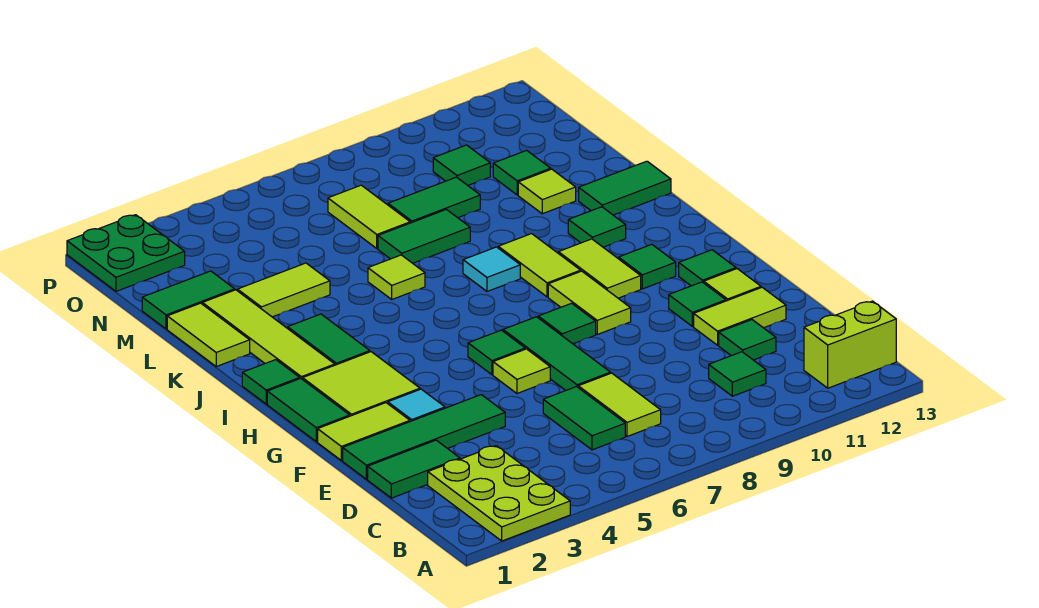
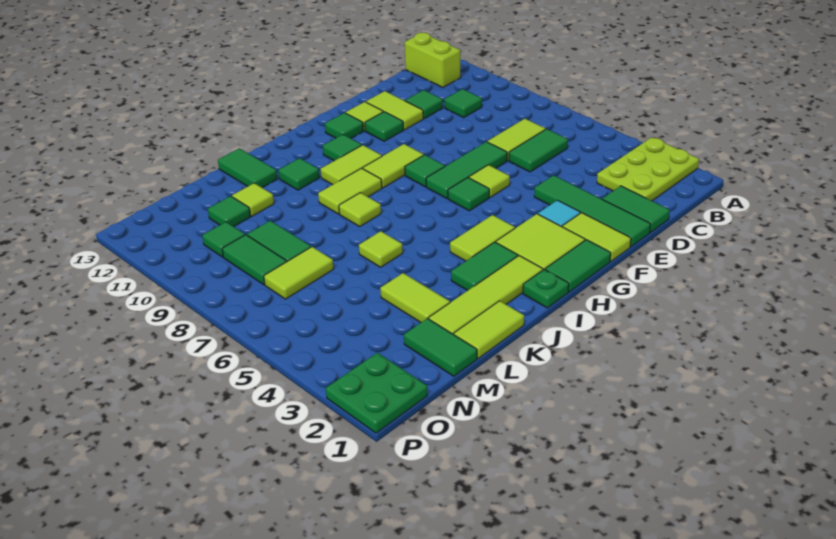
none -> lime tile H4:I4 level 1
green tile I1 level 1 -> green plate I1 level 1
cyan tile J8 level 1 -> lime tile J8 level 1
green tile L7:L8 level 1 -> green tile N8:N9 level 1

